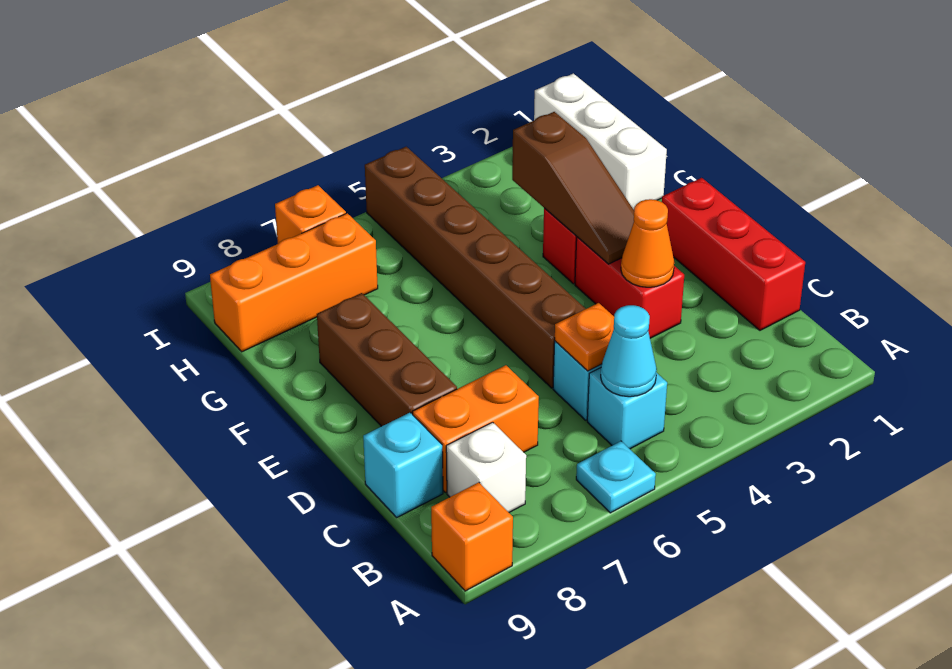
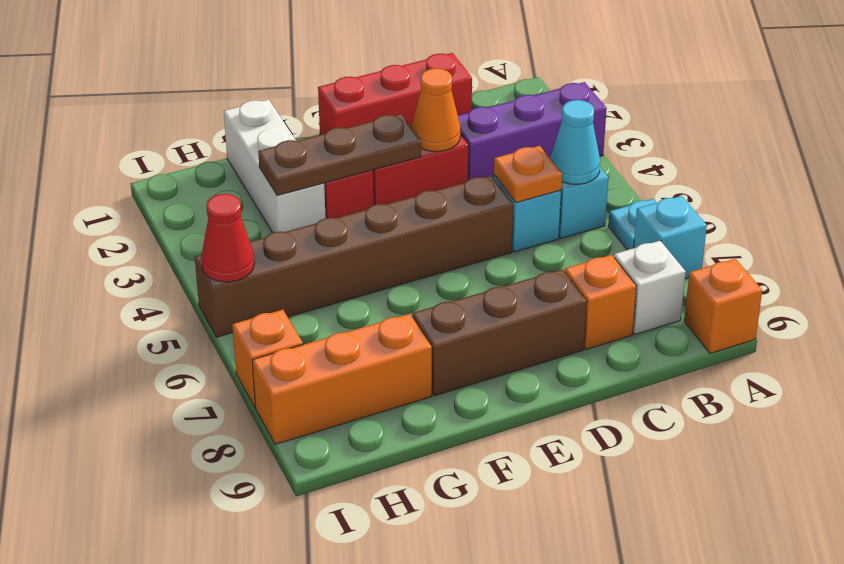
none -> purple brick A3:C3 level 1
orange brick C7:C8 level 1 -> orange brick C8 level 1
cyan brick C9 level 1 -> cyan brick A7 level 1
brown slope E3:G3 level 2 top G -> brown plate E3:G3 level 2
white brick G1:I1 level 1 -> white brick G1:G3 level 1
orange brick H7:H9 level 1 -> orange brick G8:I8 level 1
none -> red cone I5 level 2

